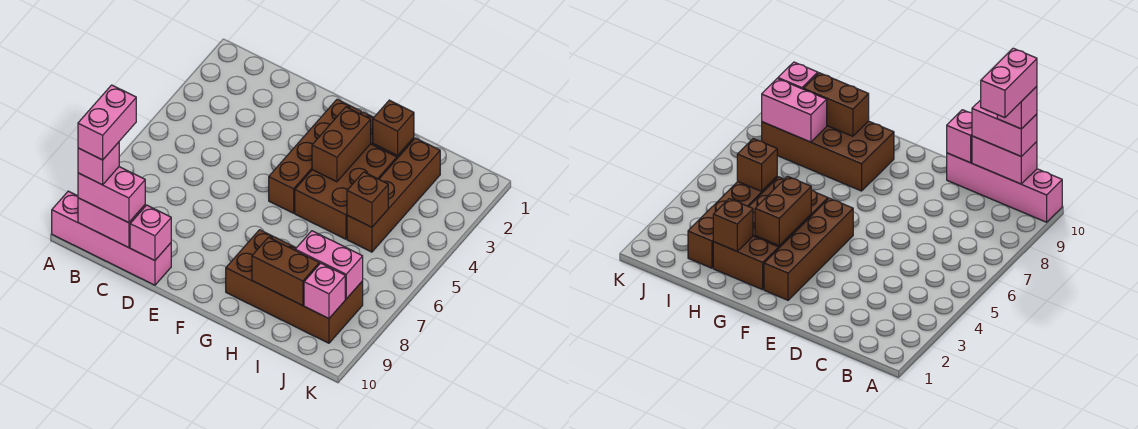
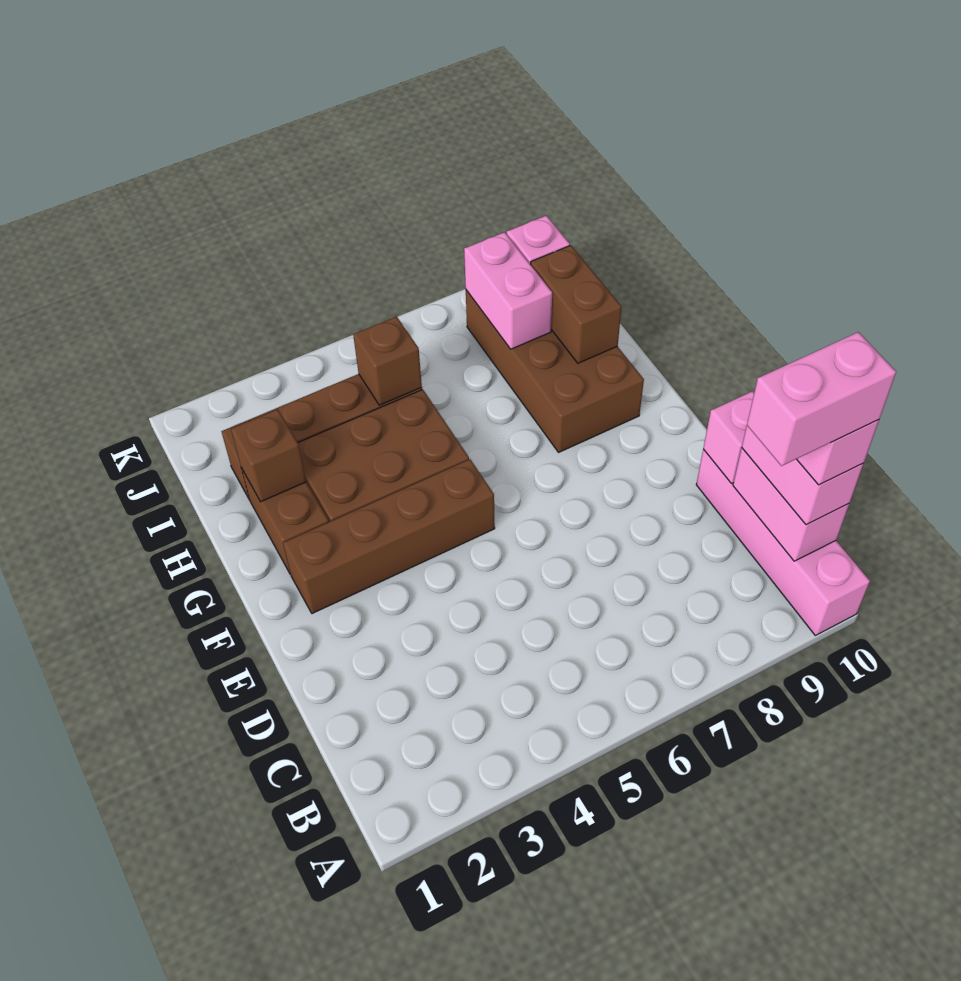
brown brick G3:G4 level 2 -> none

